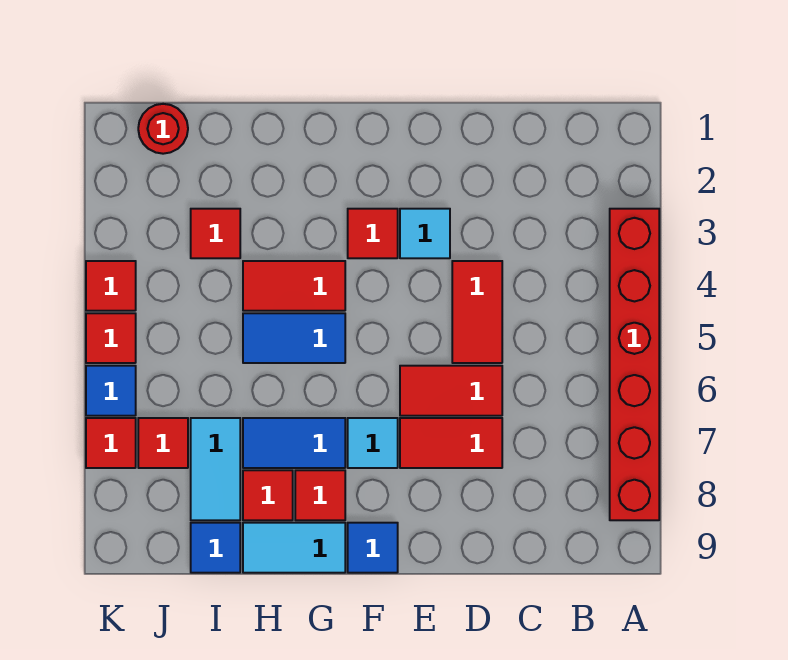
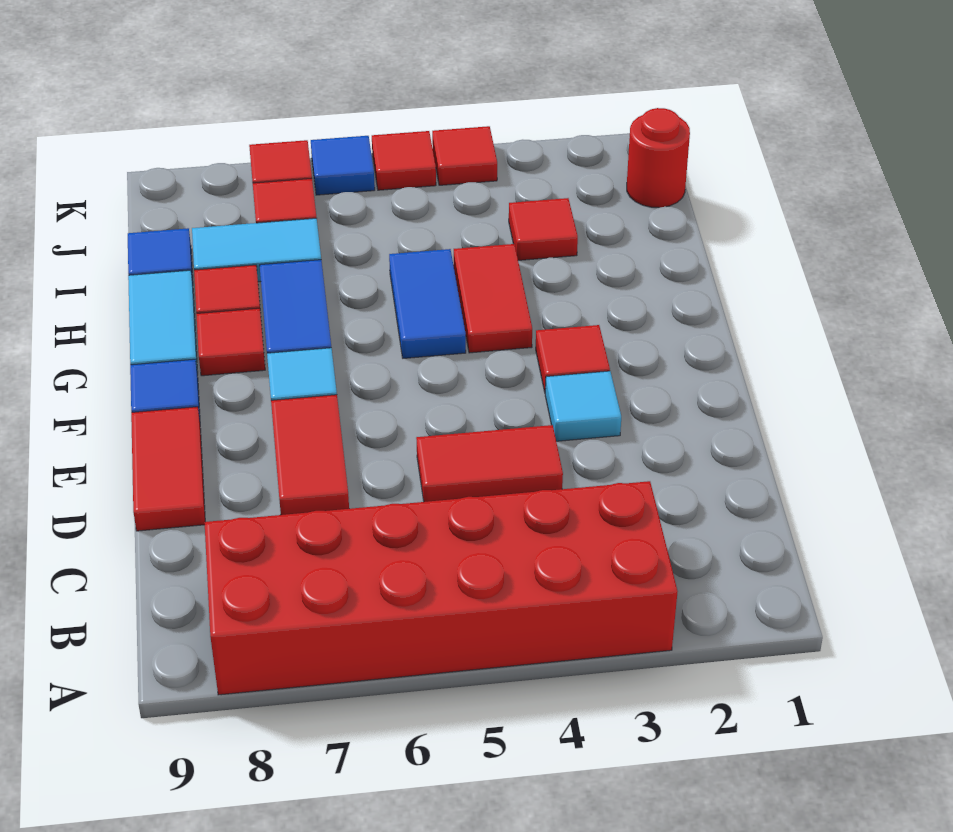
red brick A3:A8 level 1 -> red brick A3:B8 level 1
red tile D6:E6 level 1 -> red tile D9:E9 level 1

